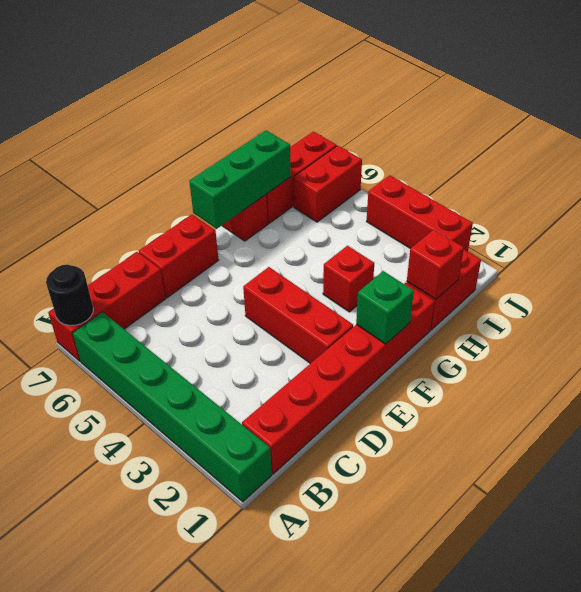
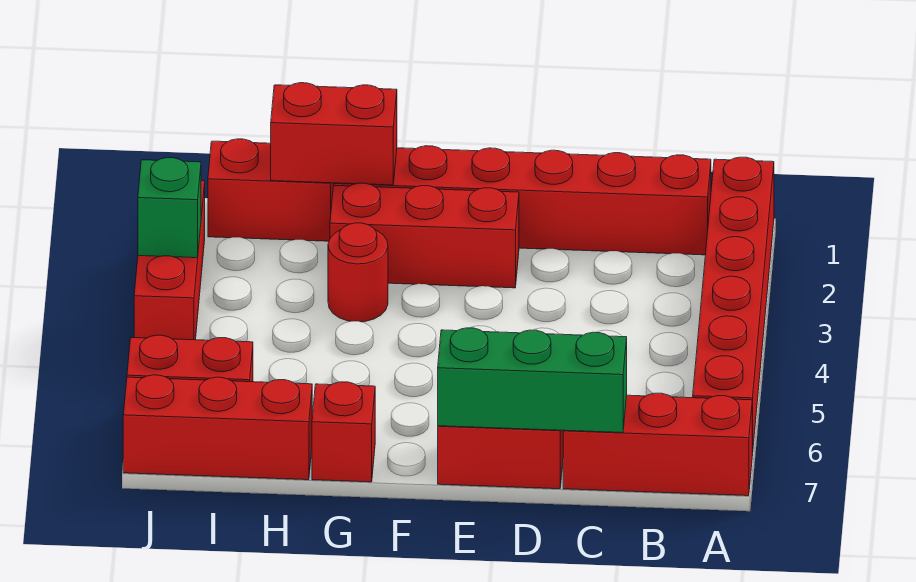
green brick A1:A6 level 1 -> red brick A1:A6 level 1
black round brick A7 level 2 -> none
red brick E2:E4 level 1 -> red brick E2:G2 level 1
green brick F1 level 2 -> green brick J3 level 2
green brick F7:H7 level 2 -> green brick C7:E7 level 2
red brick G3 level 1 -> red round brick G3 level 1
red brick H1 level 2 -> red brick G1:H1 level 2

